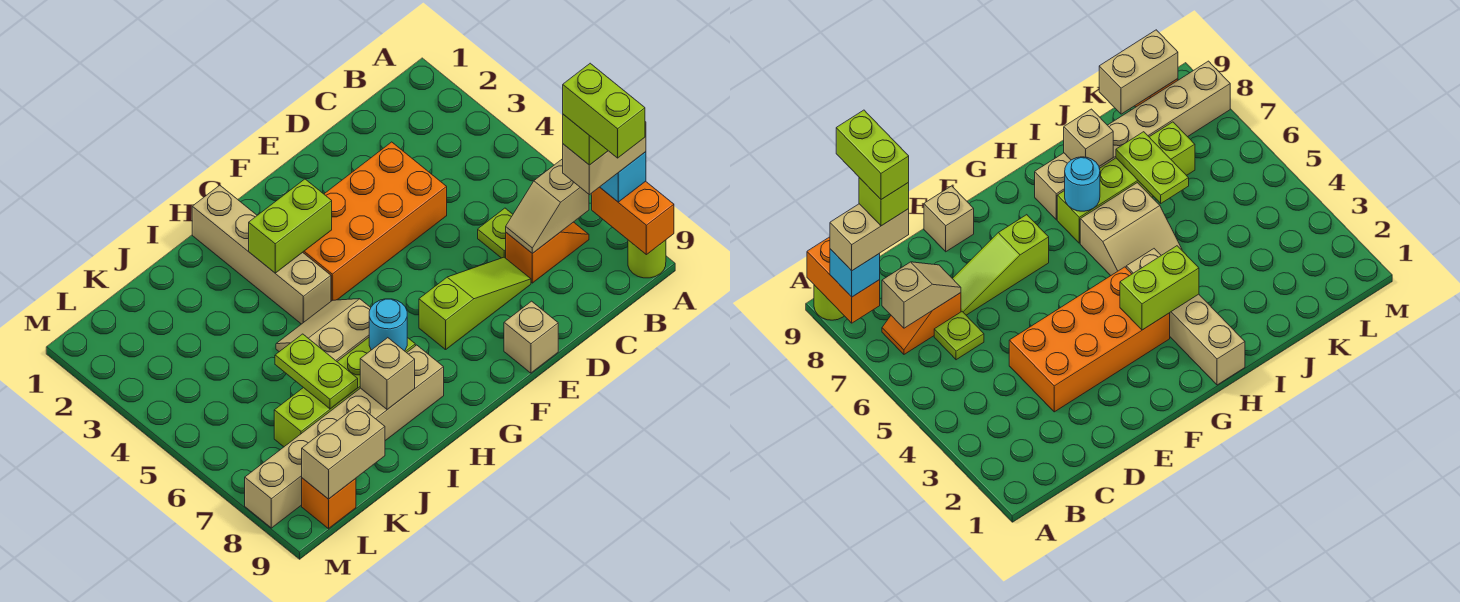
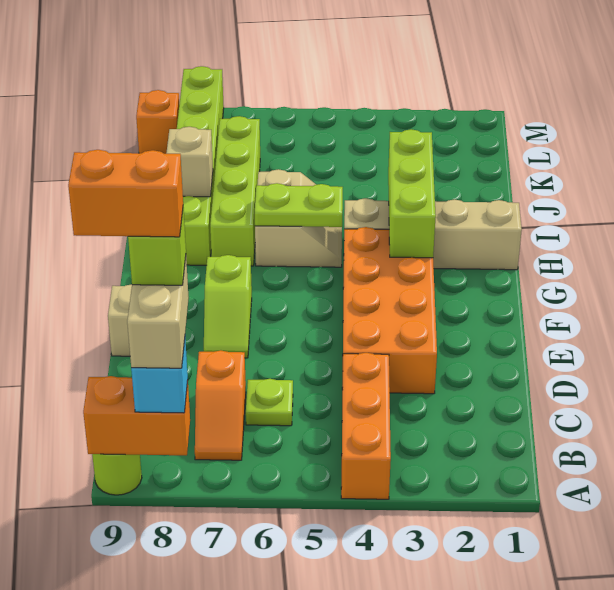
none -> orange brick A4:C4 level 1
tan slope B7:C7 level 2 top B -> none
lime brick B8:B9 level 6 -> orange brick B8:B9 level 6
lime slope D7:F7 level 1 top F -> lime slope E7:F7 level 1 top F
lime brick G3:H3 level 2 -> lime brick G3:I3 level 2
cyan round brick H7 level 2 -> none
tan brick H8:M8 level 1 -> lime brick H8:M8 level 1
lime plate J6:J7 level 2 -> lime plate H5:H6 level 2
tan brick K9:L9 level 2 -> none

